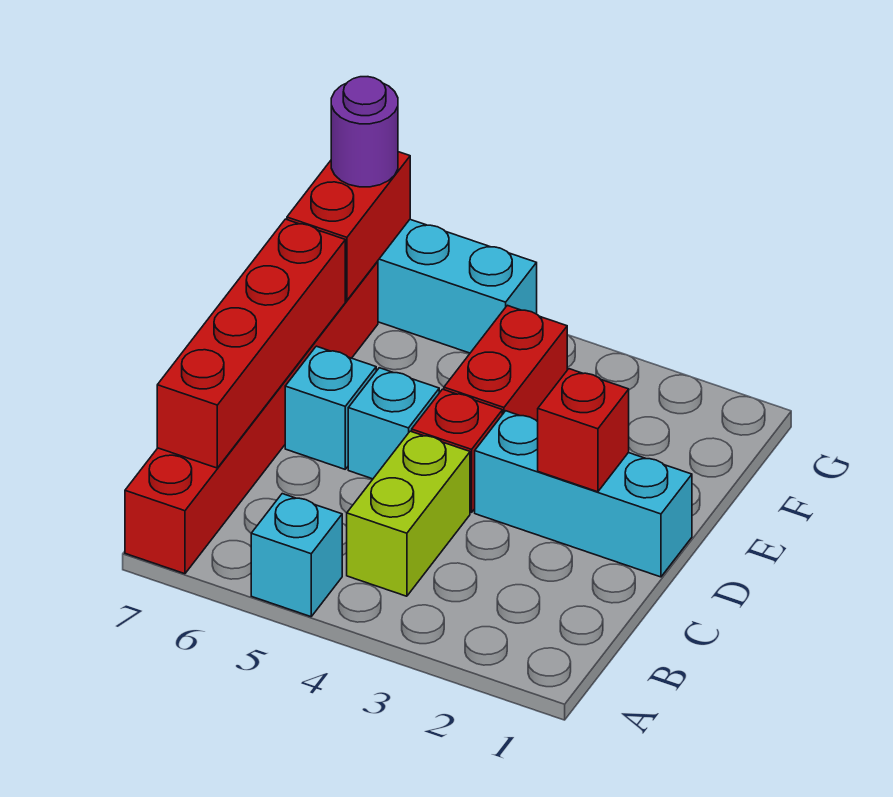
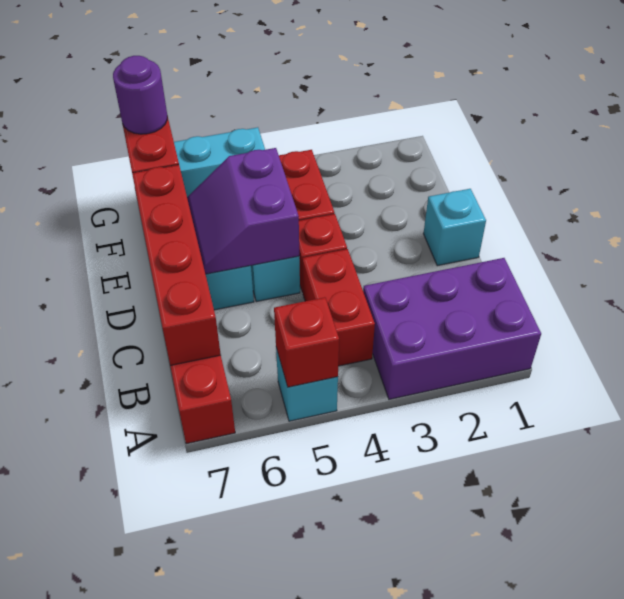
none -> purple brick A1:B3 level 1
lime brick B4:C4 level 1 -> red brick B4:C4 level 1
cyan brick D1:D3 level 1 -> cyan brick D1 level 1
red brick D2 level 2 -> red brick A5 level 2
none -> purple slope D5:E6 level 2 top 5

